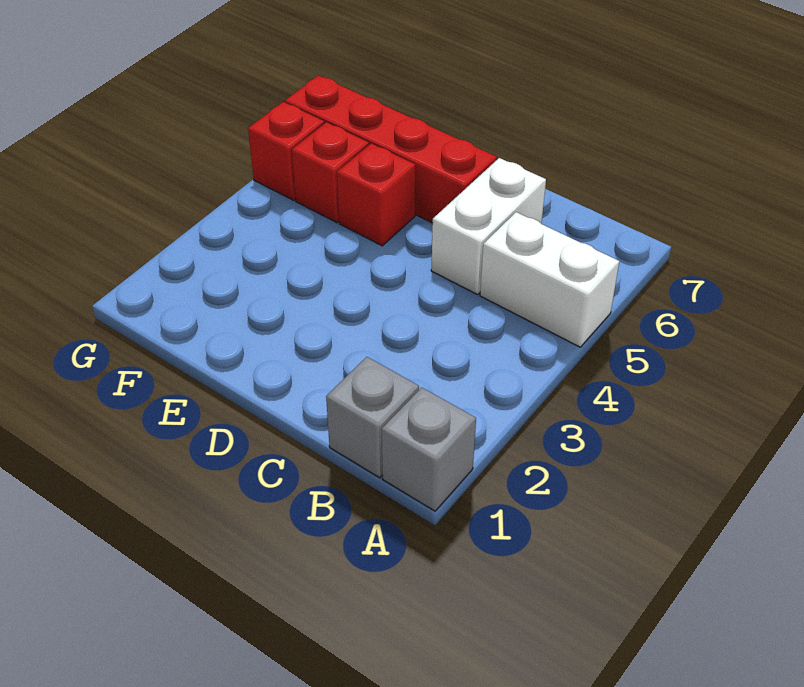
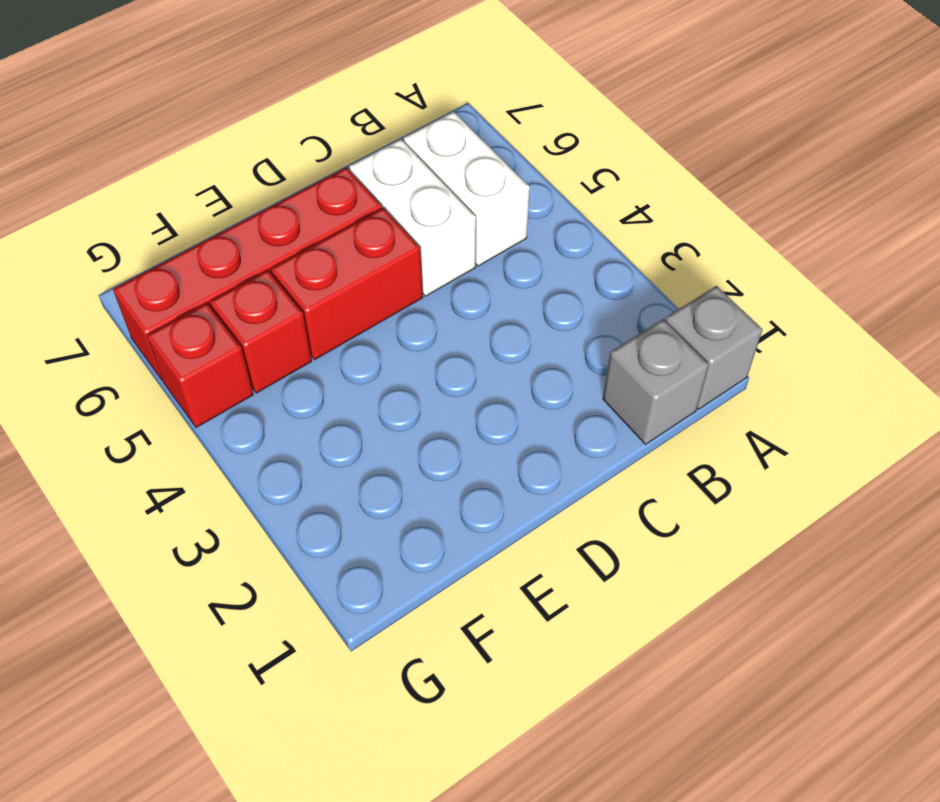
white brick A5:B5 level 1 -> white brick B5:B6 level 1
red brick E5 level 1 -> red brick D5:E5 level 1

